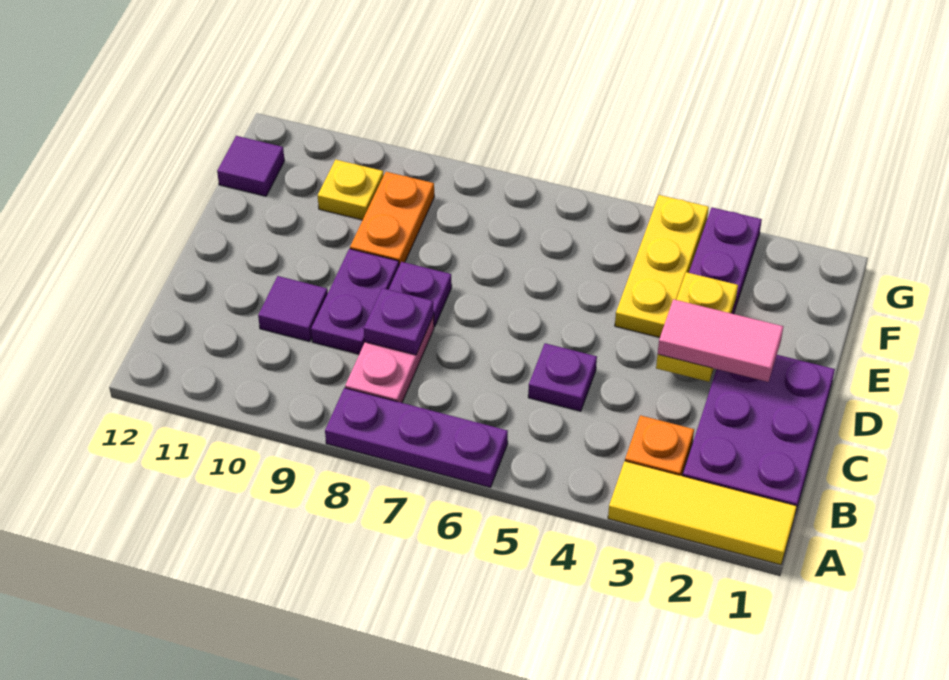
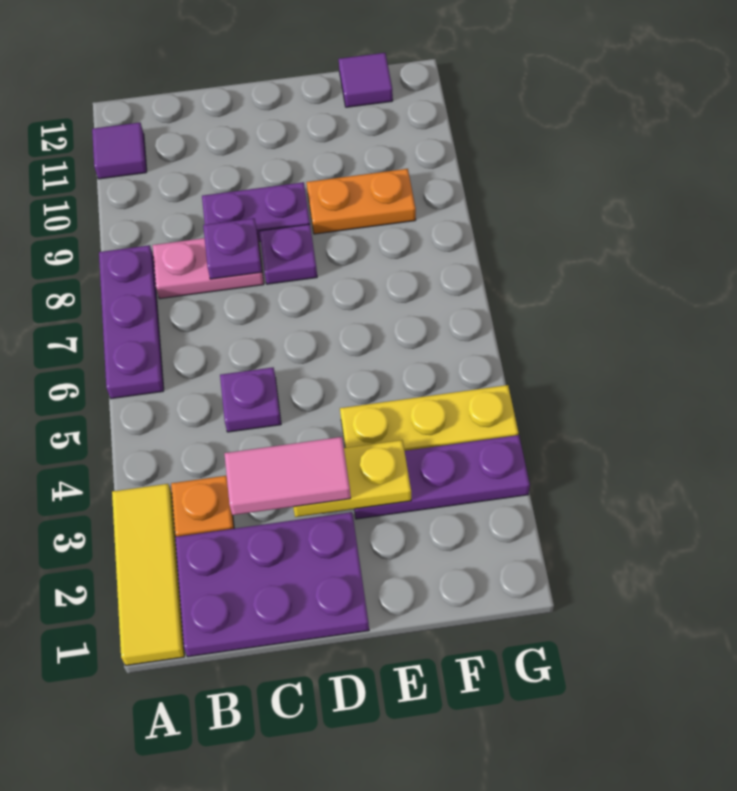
purple tile C10 level 1 -> purple tile A11 level 1
pink tile D2:D3 level 3 -> pink tile C3:D3 level 3
yellow plate F10 level 1 -> none

